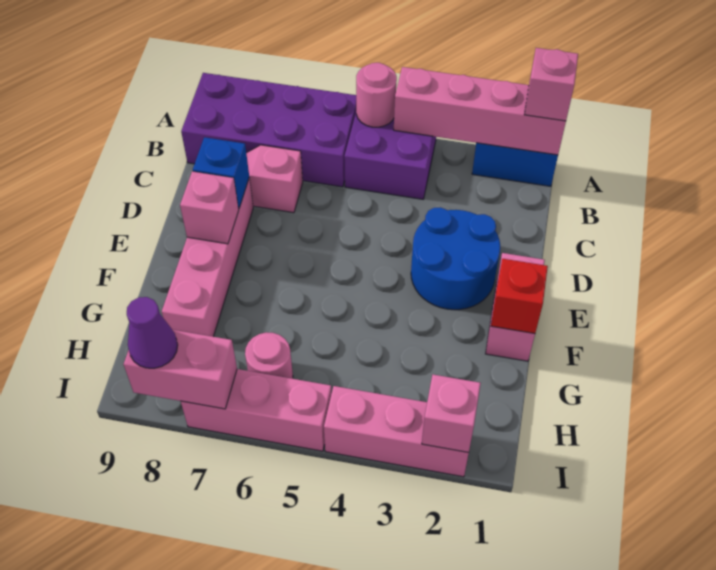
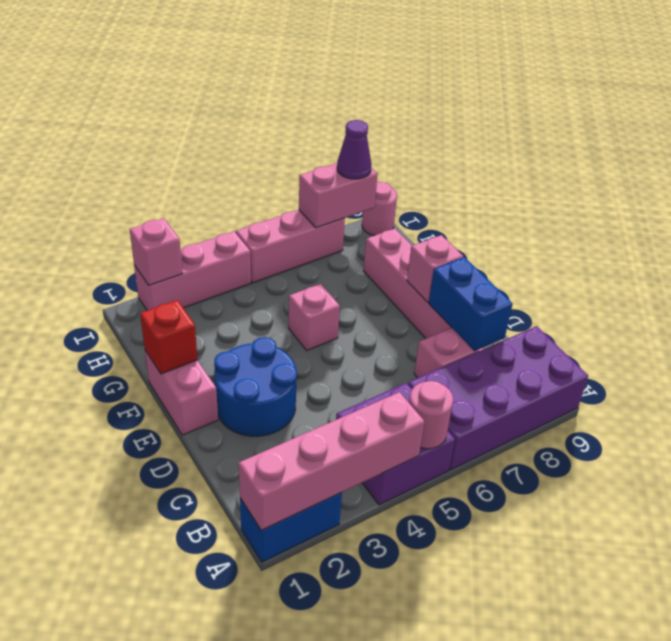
pink brick A1 level 3 -> pink brick F5 level 1
blue brick D8 level 2 -> blue brick C8:D8 level 2
pink round brick H6 level 1 -> pink round brick I9 level 1

